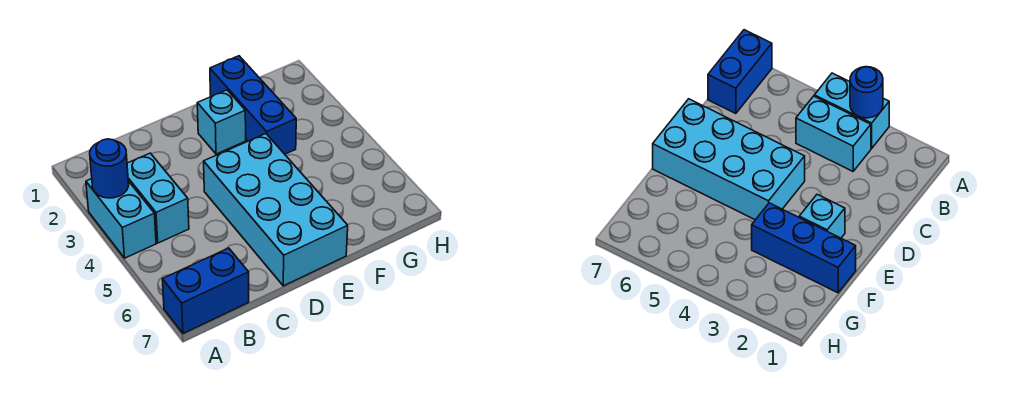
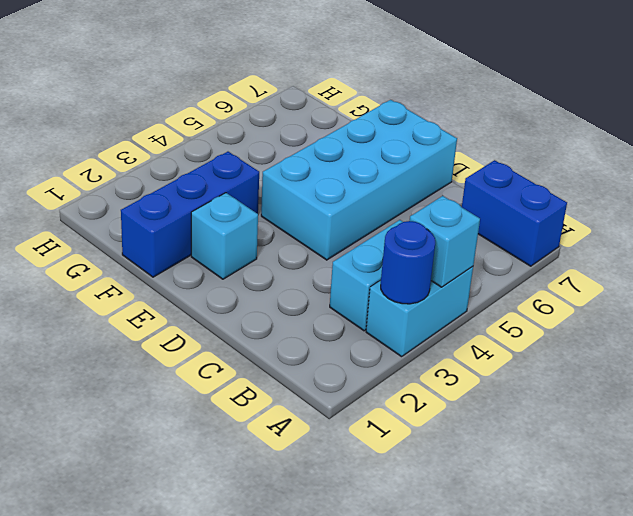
none -> cyan brick A4 level 2

